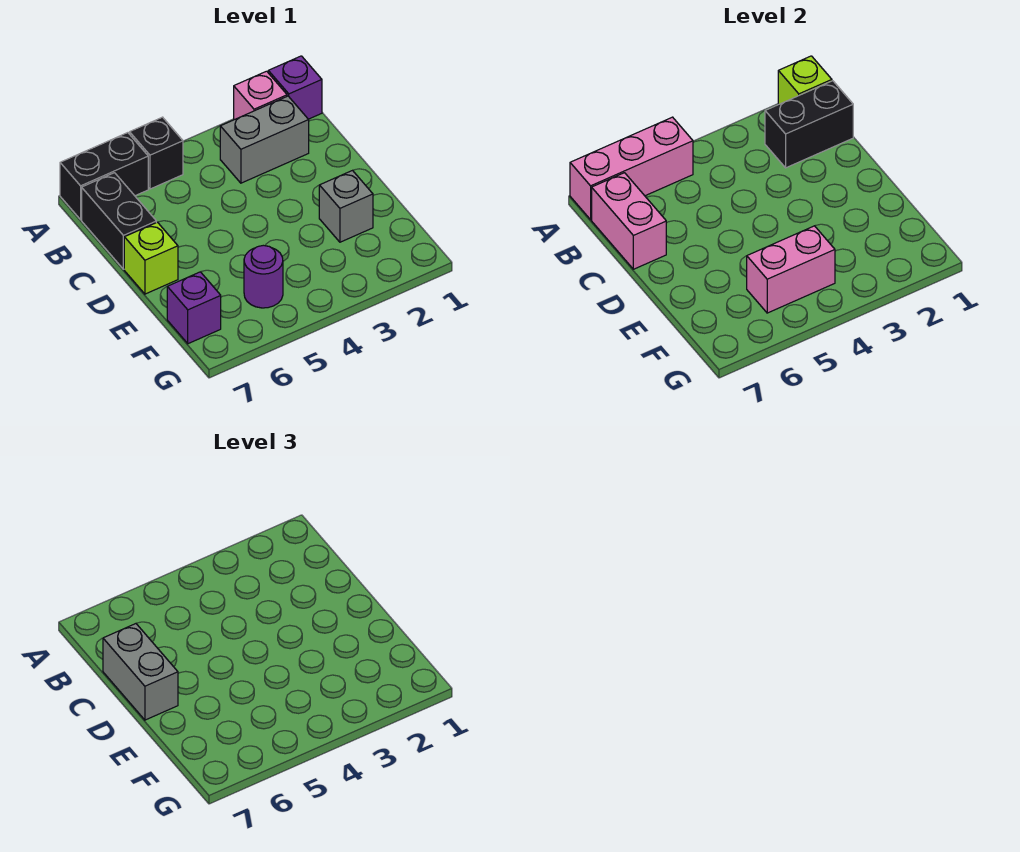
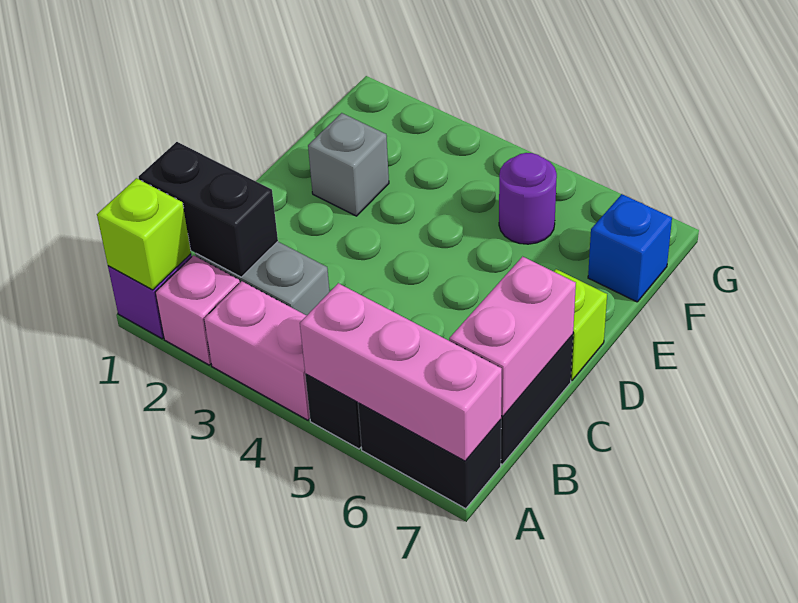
grey brick C7:D7 level 3 -> none
pink brick F4:F5 level 2 -> pink brick A3:A4 level 1
purple brick F7 level 1 -> blue brick F7 level 1

